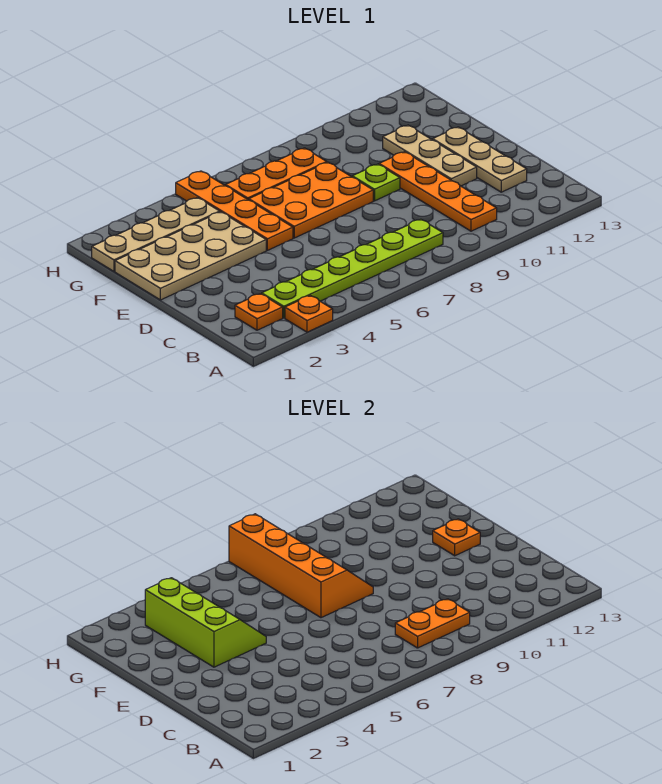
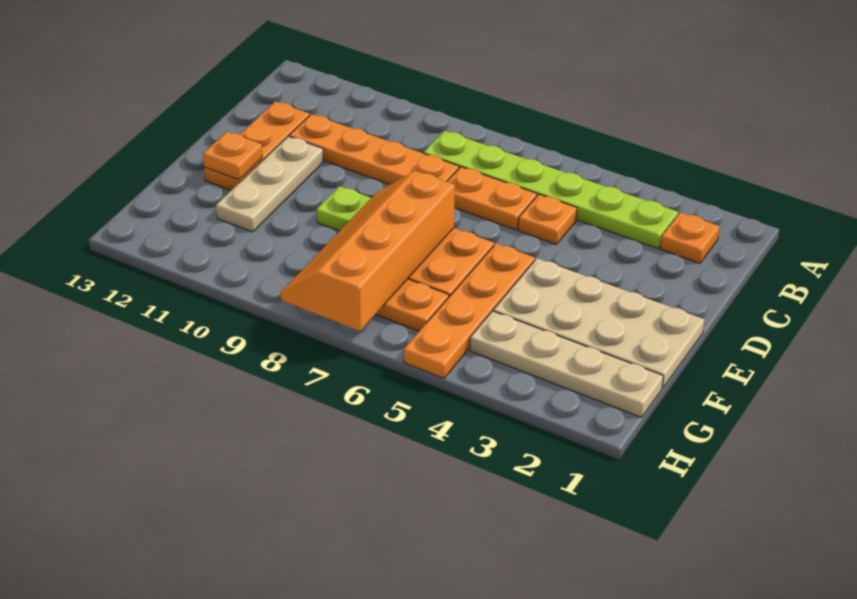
orange plate A3 level 1 -> orange plate C5 level 1
orange plate B8:B9 level 2 -> orange plate C6:C7 level 1
orange plate B10:E10 level 1 -> orange plate C8:C11 level 1
tan plate C12:E12 level 1 -> orange plate C12:E12 level 1
lime slope E3:G4 level 2 top 3 -> none

